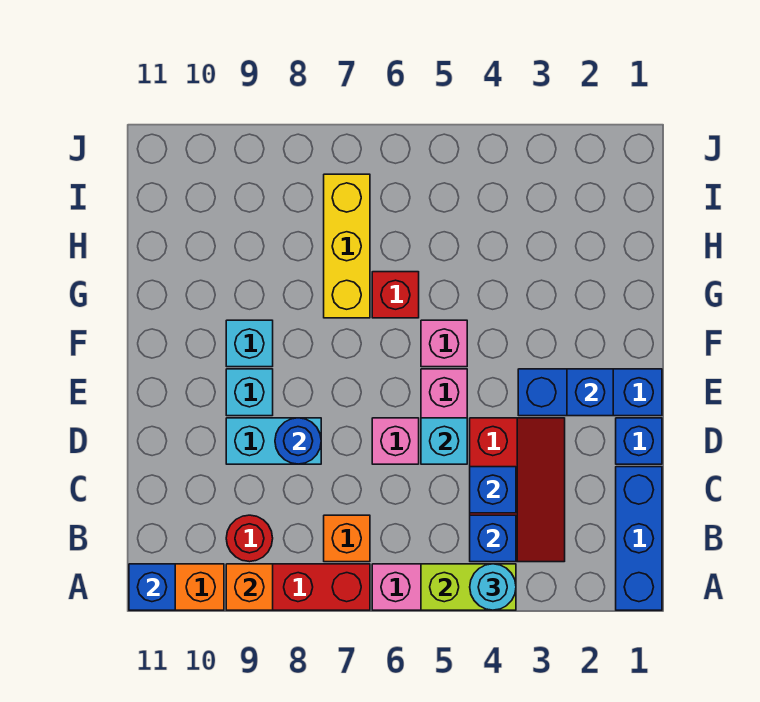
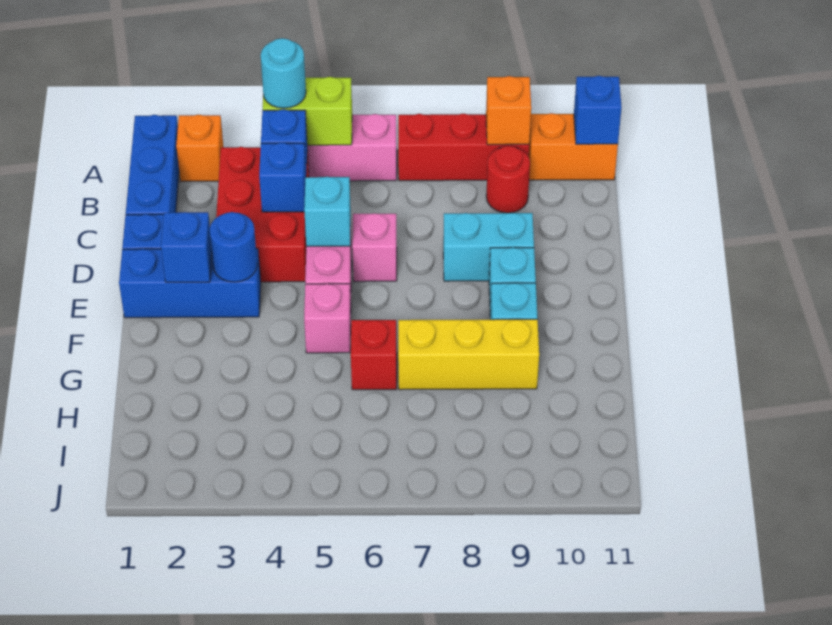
red slope B3:D4 level 1 top 4 -> red brick B3:D4 level 1
orange brick B7 level 1 -> orange brick A2 level 1
blue round brick D8 level 2 -> blue round brick E3 level 2
yellow brick G7:I7 level 1 -> yellow brick G7:G9 level 1

